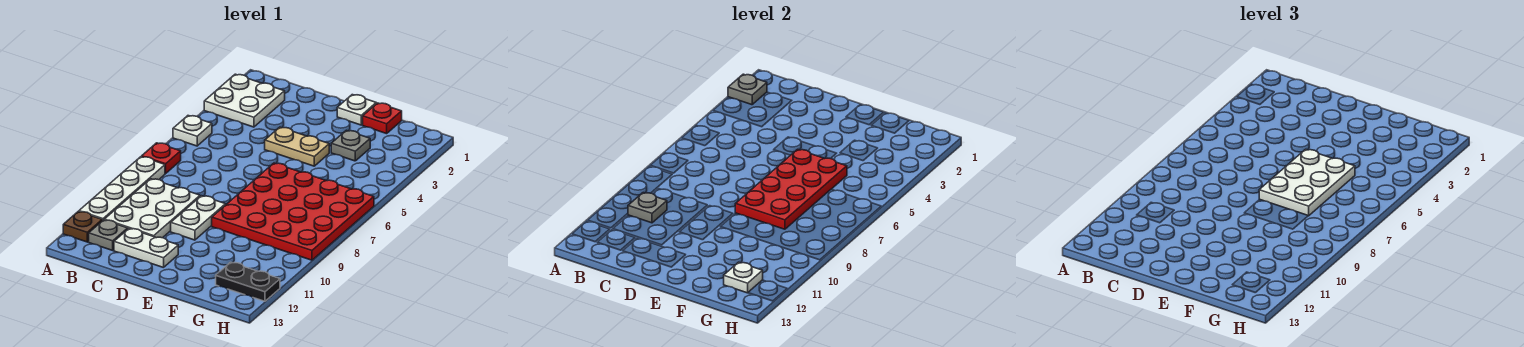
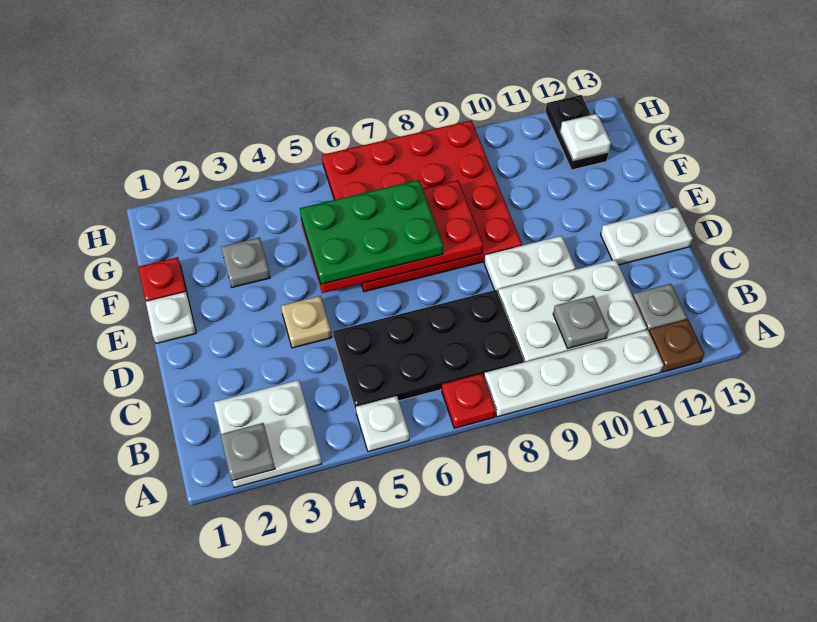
none -> black plate B5:C8 level 1
white plate C12:D12 level 1 -> white plate D12:D13 level 1
tan plate D4:E4 level 1 -> tan plate D4 level 1
white plate E5:F7 level 3 -> green plate E5:F7 level 3

